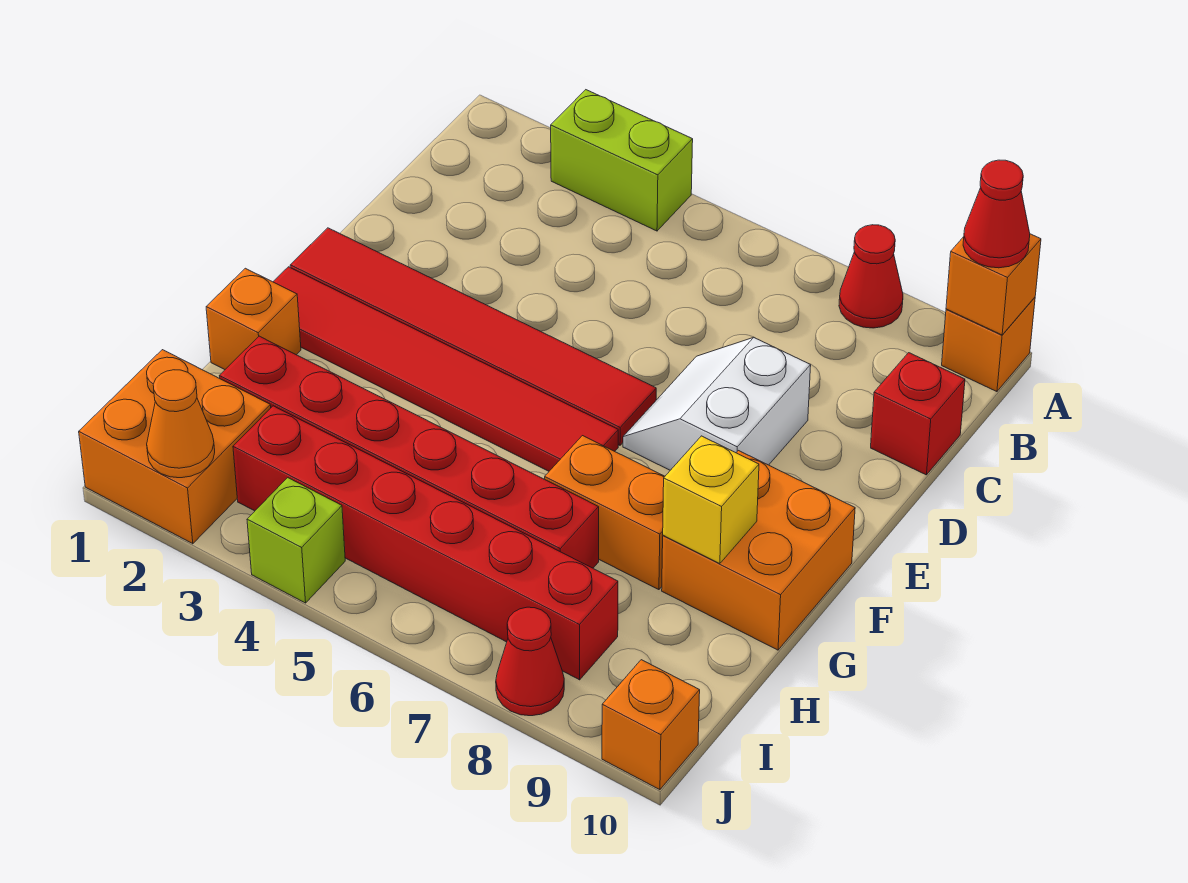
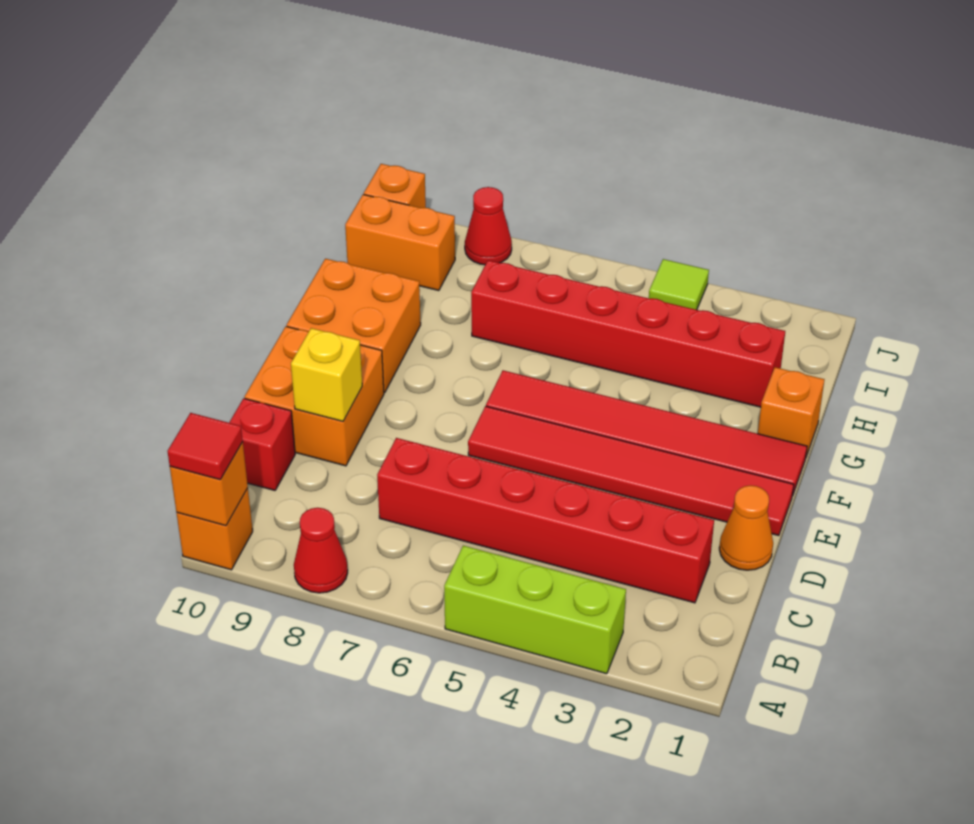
lime brick A3:A4 level 1 -> lime brick A3:A5 level 1
red cone A10 level 3 -> red tile A10 level 3
white slope D7:E8 level 1 top 8 -> none
orange brick G7:G8 level 1 -> orange brick I9:I10 level 1
yellow brick G9 level 2 -> yellow brick D9 level 2
orange brick I1:J2 level 1 -> orange brick D9:E10 level 1
red brick I3:I8 level 1 -> red brick C2:C7 level 1
orange cone J2 level 2 -> orange cone D1 level 1
lime brick J4 level 1 -> lime tile J4 level 1

